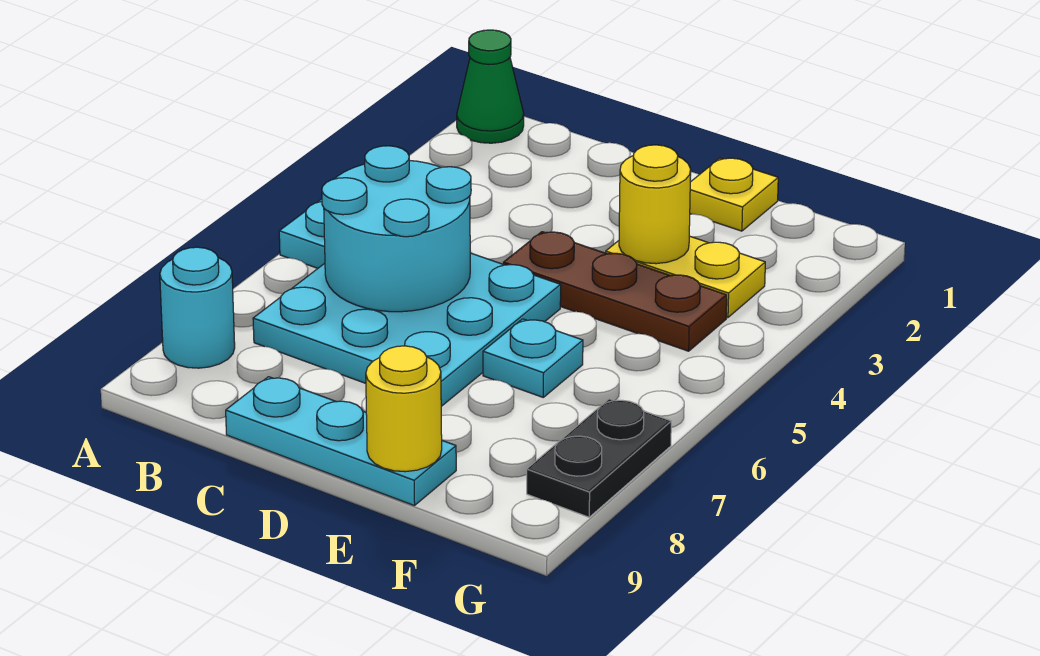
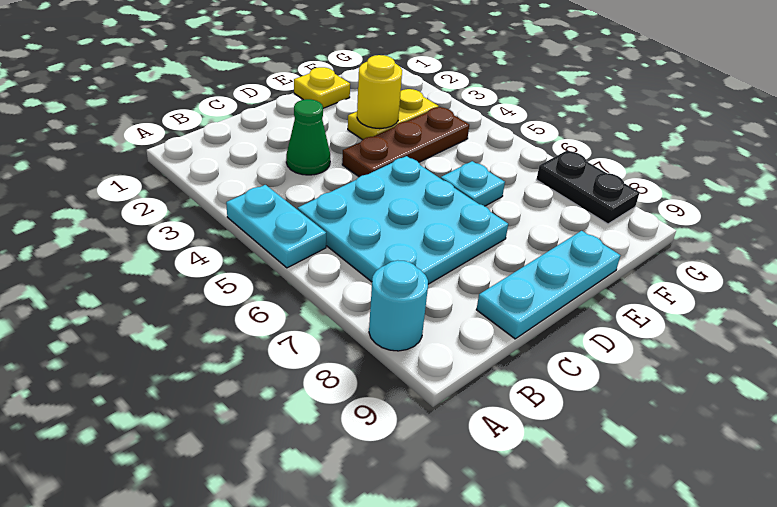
green cone A1 level 1 -> green cone C3 level 1
cyan round brick B5:C6 level 2 -> none
yellow round brick E9 level 2 -> none

